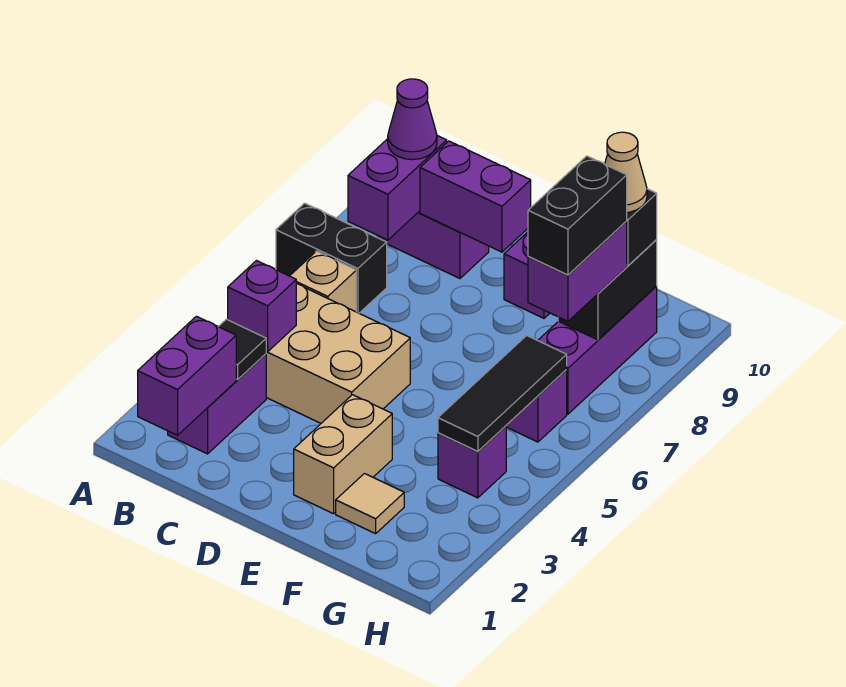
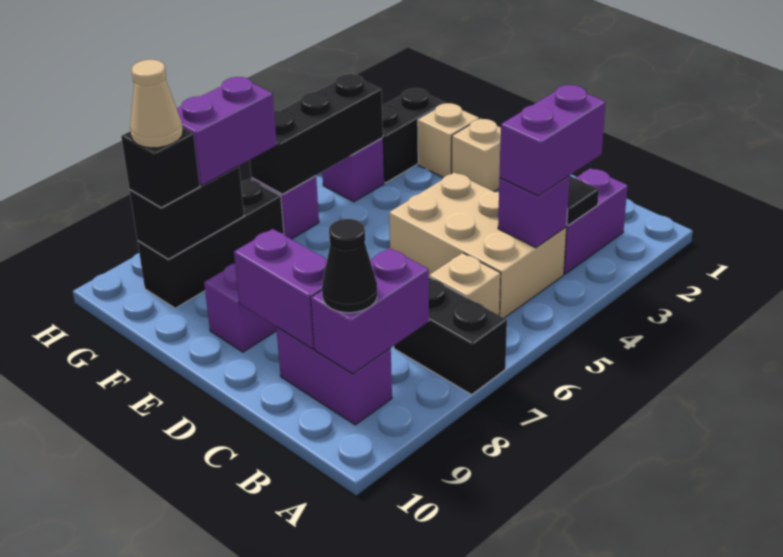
purple brick B1:B2 level 2 -> purple brick B3:B4 level 3
purple cone B9 level 3 -> black cone B9 level 3
tan brick E2:E3 level 1 -> tan brick E2 level 1
tan tile F2 level 1 -> tan brick F2 level 1
black tile G4:G6 level 2 -> black brick G4:G6 level 2
purple brick G7:G9 level 1 -> black brick G7:G9 level 1
black brick G7:G8 level 4 -> black brick G2:G3 level 1

